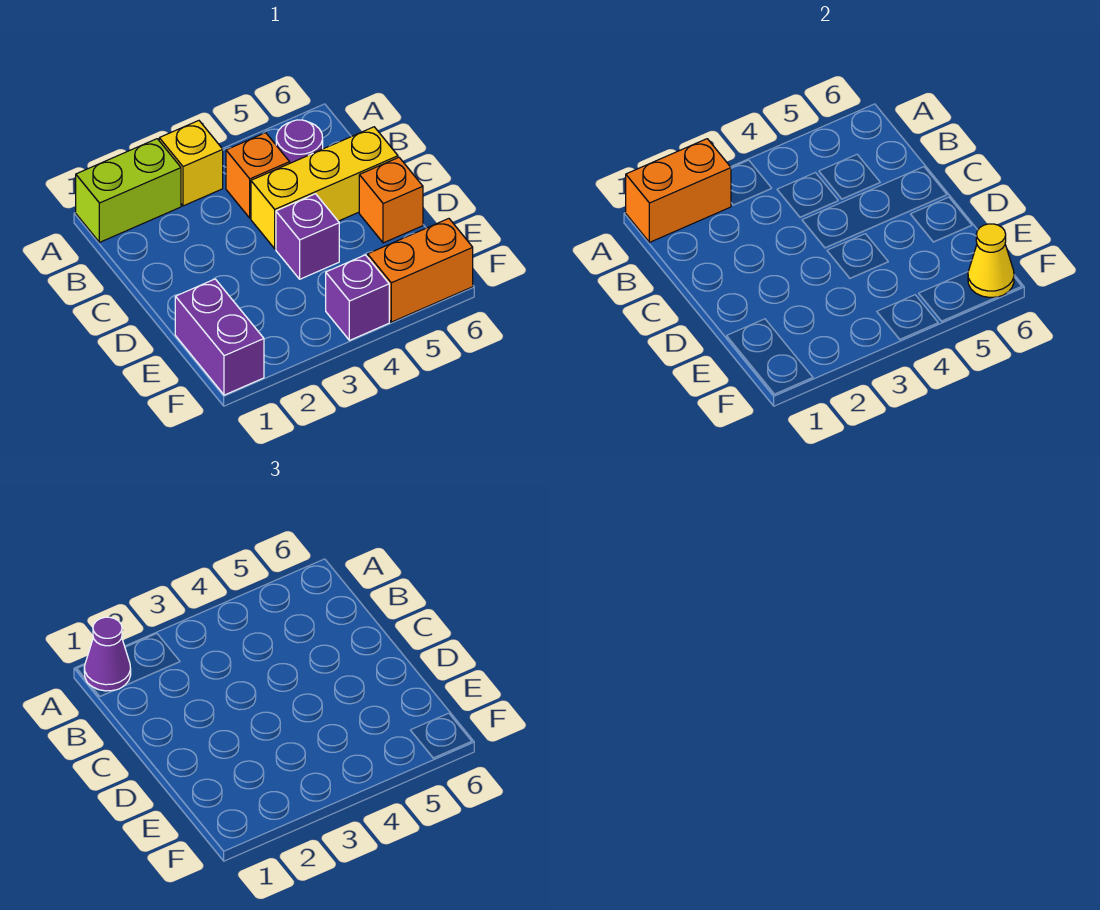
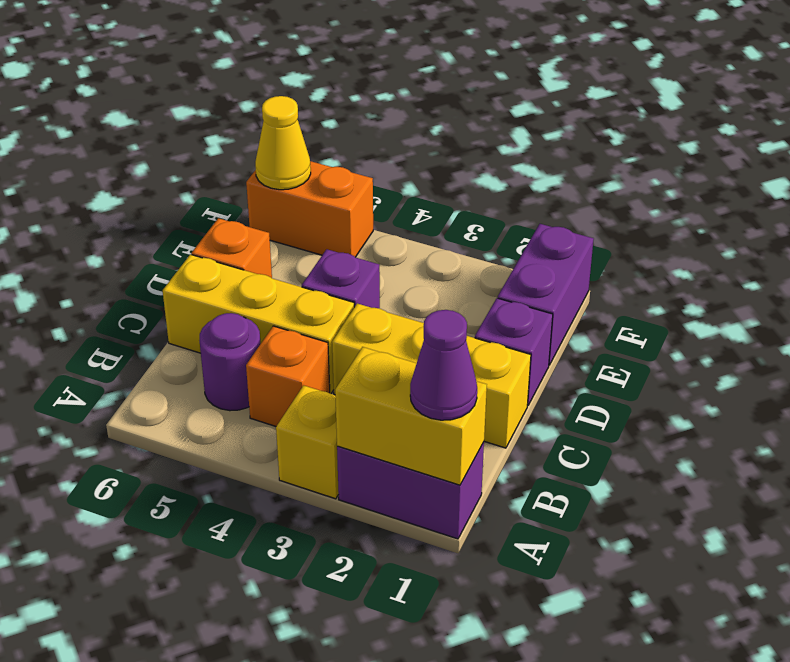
lime brick A1:A2 level 1 -> purple brick A1:A2 level 1
orange brick A1:A2 level 2 -> yellow brick A1:A2 level 2
none -> yellow brick C1:C3 level 1
purple brick F4 level 1 -> purple brick D1 level 1

